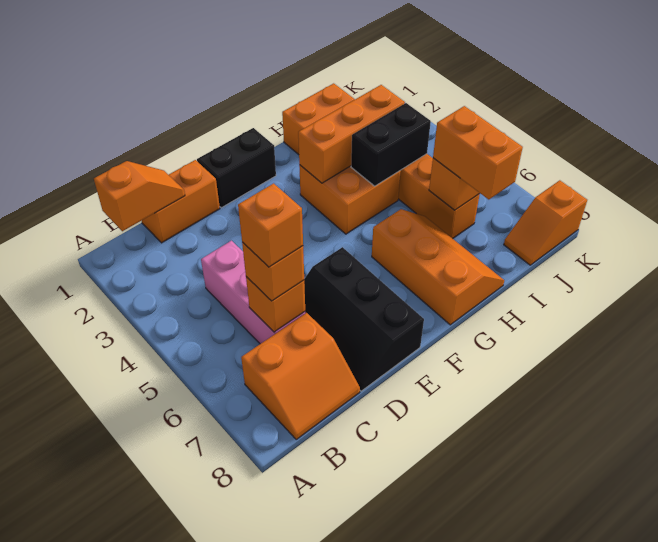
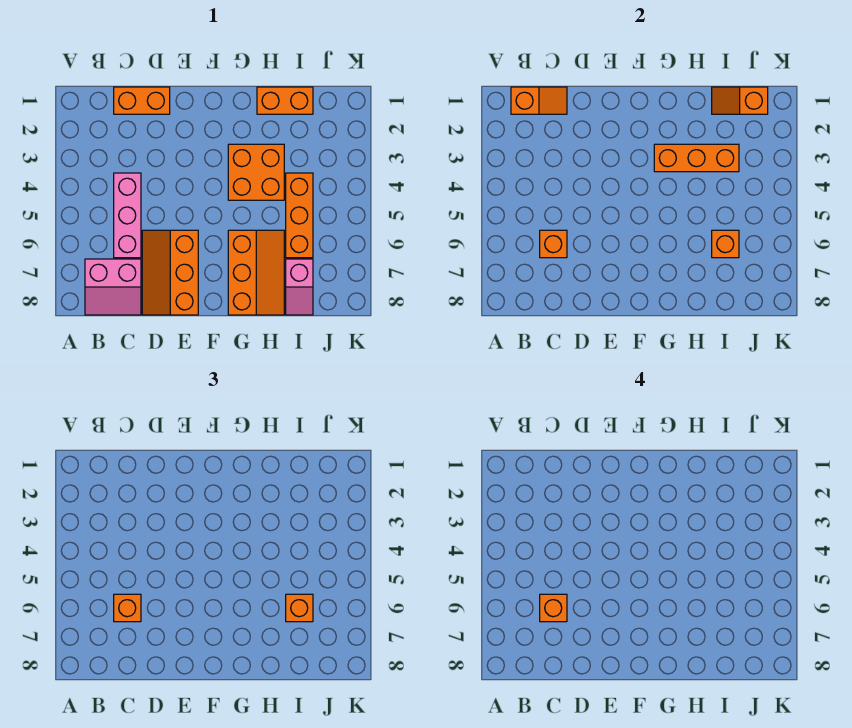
orange slope B7:C8 level 1 top 7 -> pink slope B7:C8 level 1 top 7
black slope D6:E8 level 1 top E -> orange slope D6:E8 level 1 top E
black brick E1:F1 level 1 -> none
black brick H4:I4 level 2 -> none
orange brick I6:I7 level 3 -> orange brick I6 level 3
none -> pink slope I7:I8 level 1 top 7
orange slope J8:K8 level 1 top K -> orange slope I1:J1 level 2 top J

